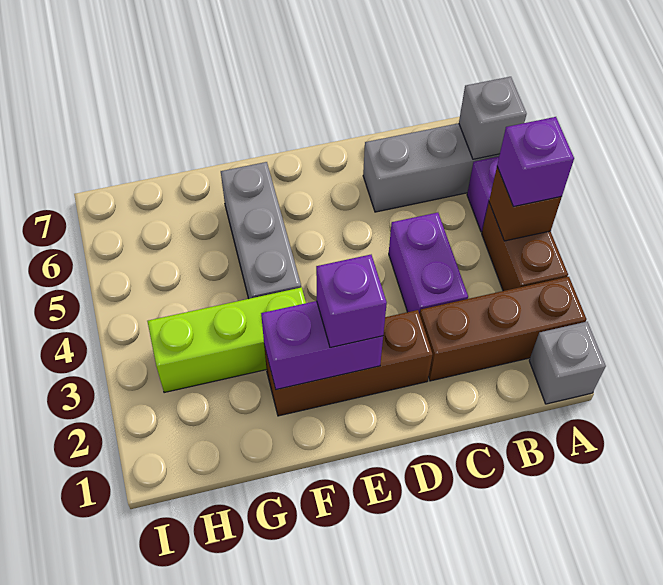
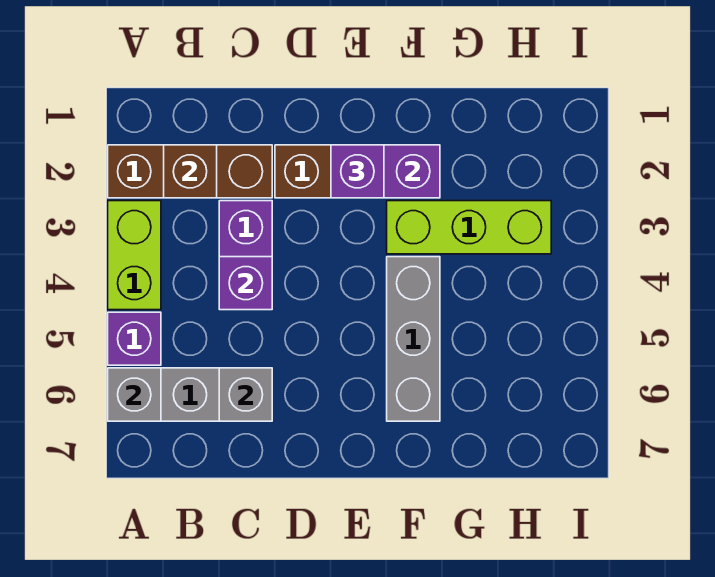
grey brick A1 level 1 -> grey brick C6 level 2
brown brick A3:A4 level 1 -> lime brick A3:A4 level 1
brown brick A4 level 2 -> brown brick B2 level 2
purple brick A4 level 3 -> purple brick C4 level 2

